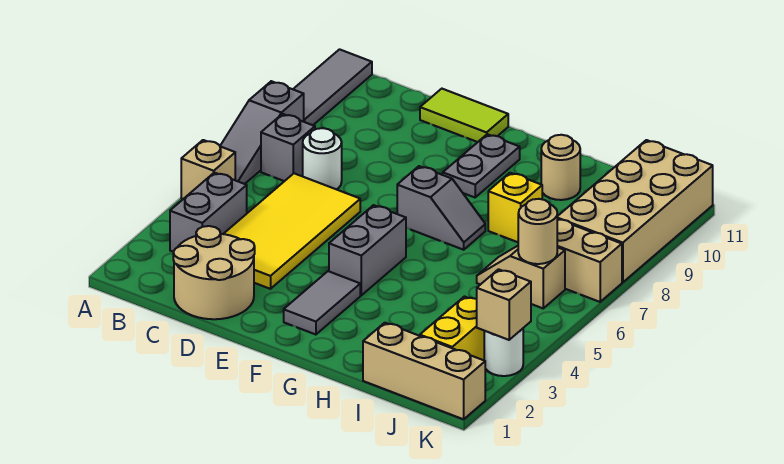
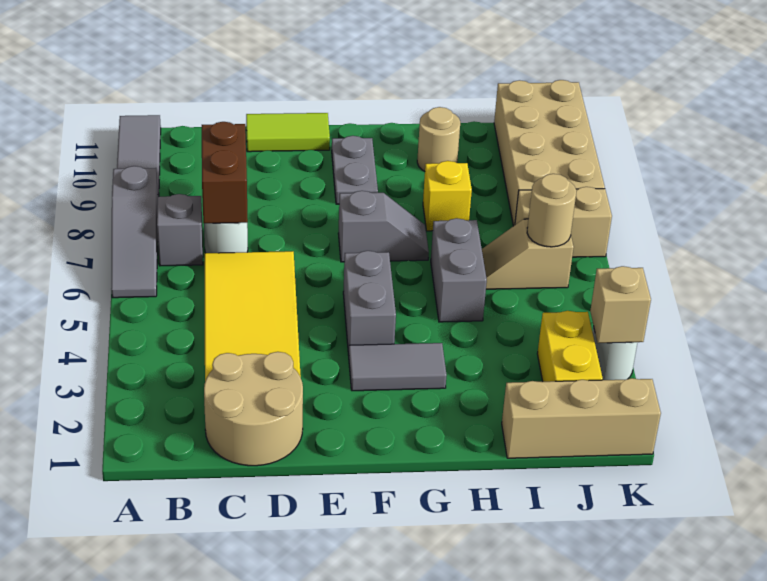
tan brick A5 level 1 -> none
grey brick B3:B4 level 1 -> grey brick H5:H6 level 1
none -> brown brick C7:C8 level 2
grey tile F2:F3 level 1 -> grey tile F3:G3 level 1

